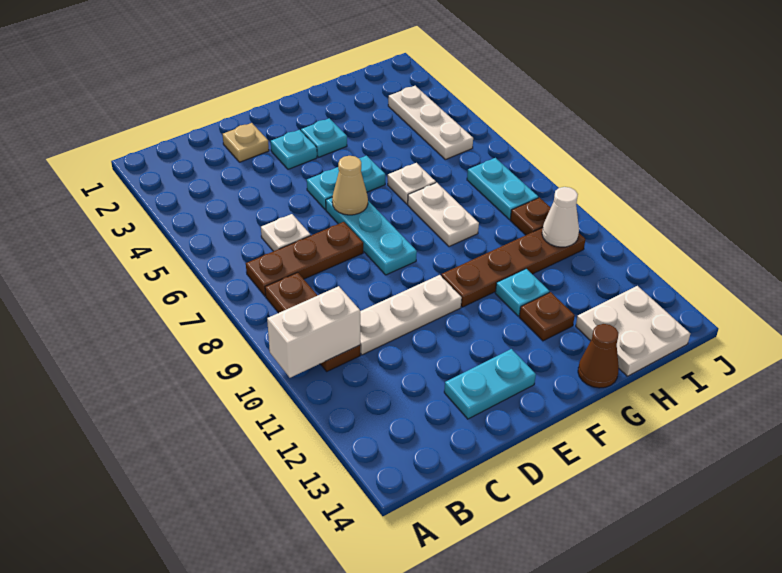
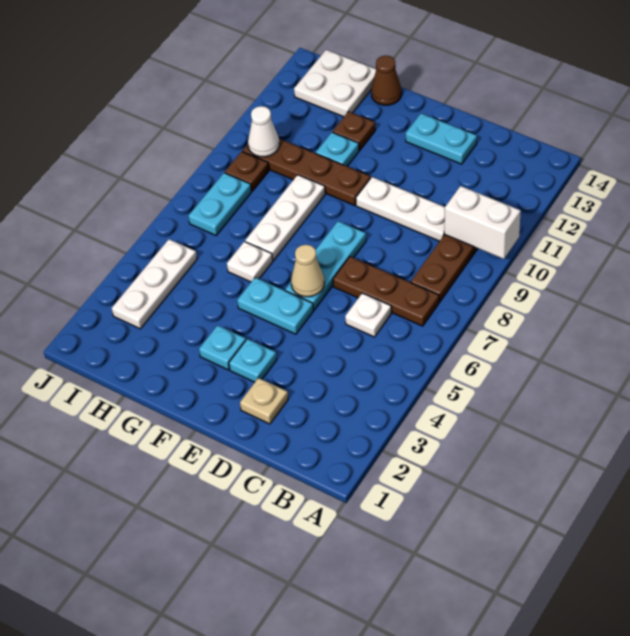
white plate G7:G8 level 1 -> white plate G7:G9 level 1

